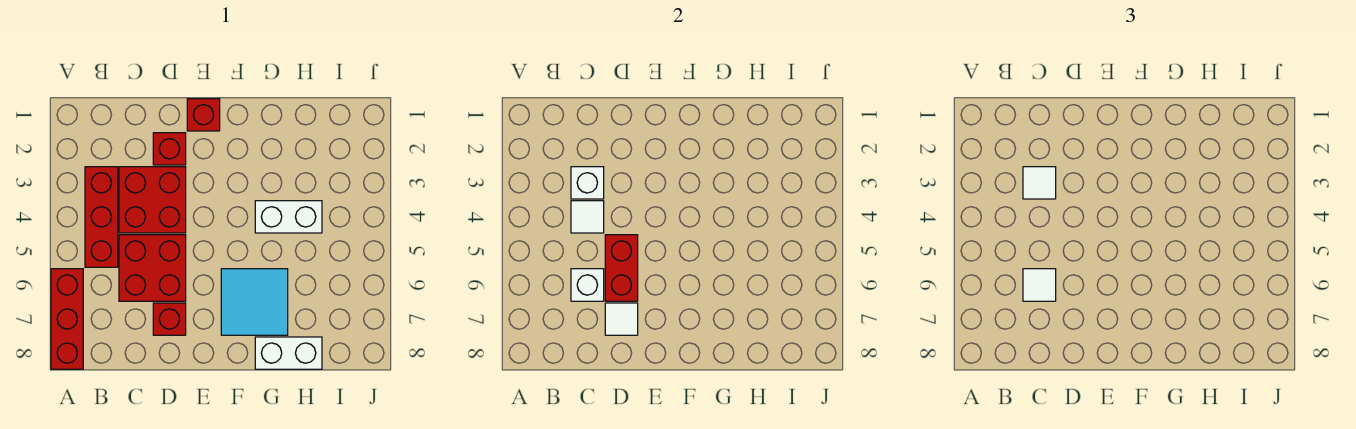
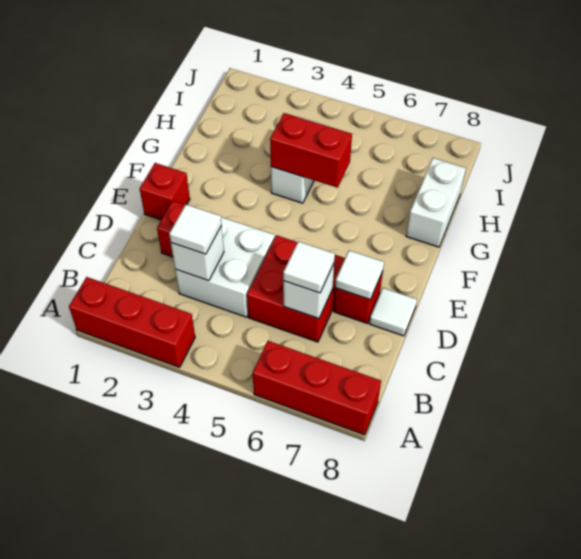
red brick B3:B5 level 1 -> red brick A1:A3 level 1
red brick C3:D4 level 1 -> white brick C3:D4 level 1
white tile C4 level 2 -> white tile D8 level 1
red brick D5:D6 level 2 -> red brick G4:G5 level 2
cyan tile F6:G7 level 1 -> none

